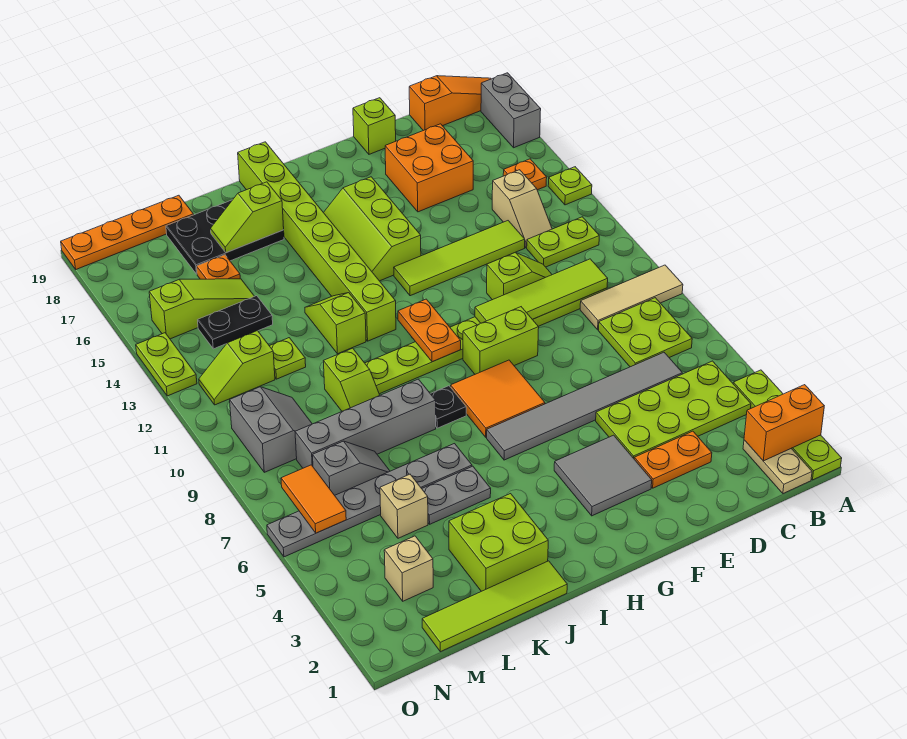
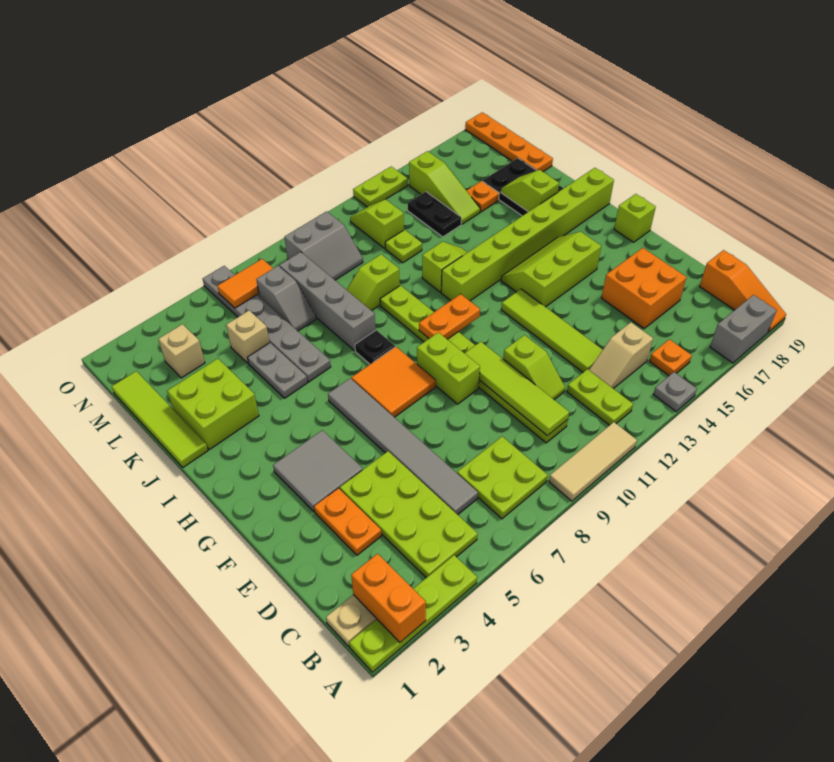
tan tile A9:C9 level 1 -> tan tile A9:A11 level 1
lime plate A14 level 1 -> grey plate A14 level 1
lime brick E19 level 1 -> lime brick G19 level 1

